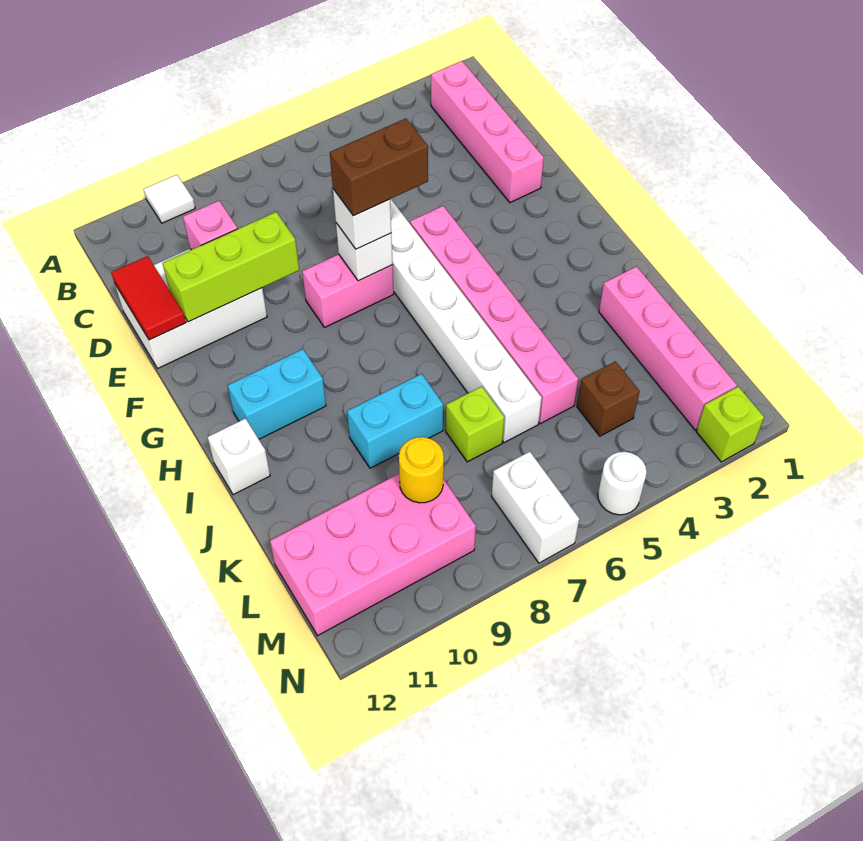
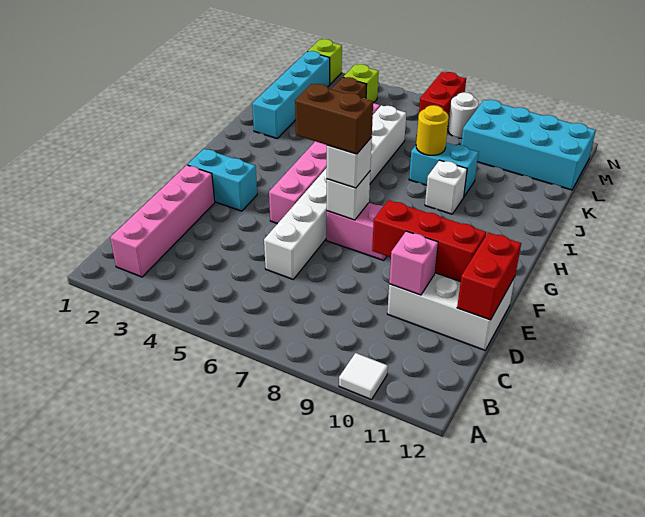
red tile D12:E12 level 2 -> red brick D12:E12 level 2
lime brick E9:E11 level 2 -> red brick E9:E11 level 2
cyan brick H10:H11 level 1 -> cyan brick F2:F3 level 1
white brick I12 level 1 -> white brick I9 level 1
pink brick J2:M2 level 1 -> cyan brick J2:M2 level 1
lime brick K7 level 1 -> lime brick M4 level 1
pink brick L9:M12 level 1 -> cyan brick L9:M12 level 1
yellow round brick L9 level 2 -> yellow round brick J8 level 2
white brick M7:N7 level 1 -> red brick M7:N7 level 1
white round brick N5 level 1 -> white round brick M8 level 1

